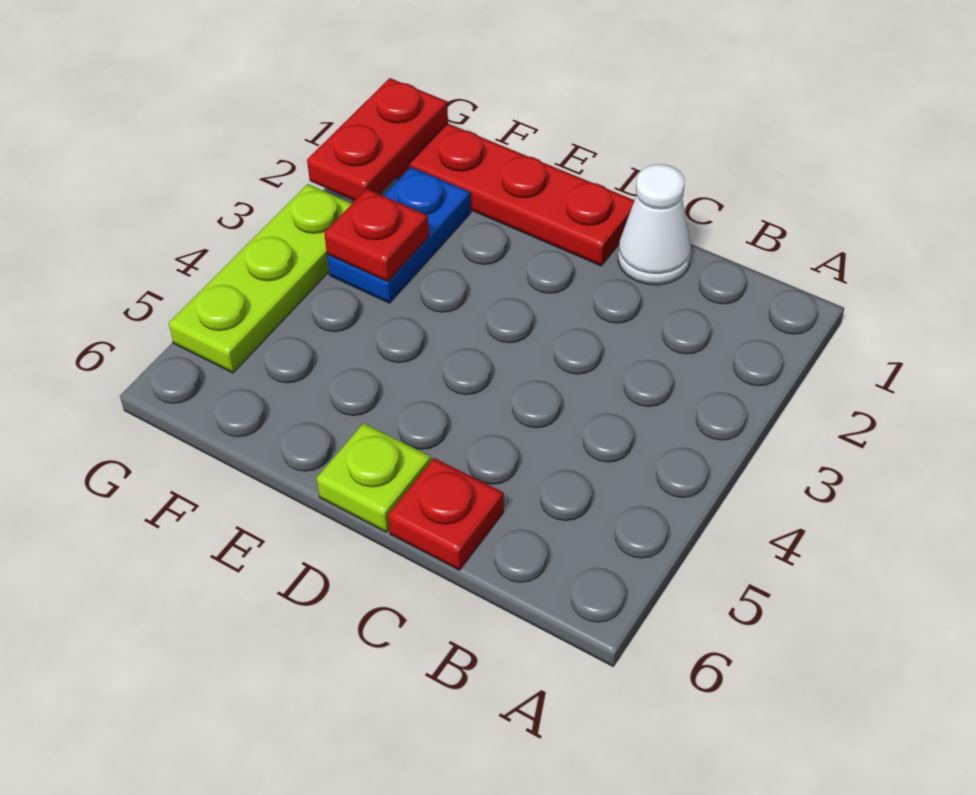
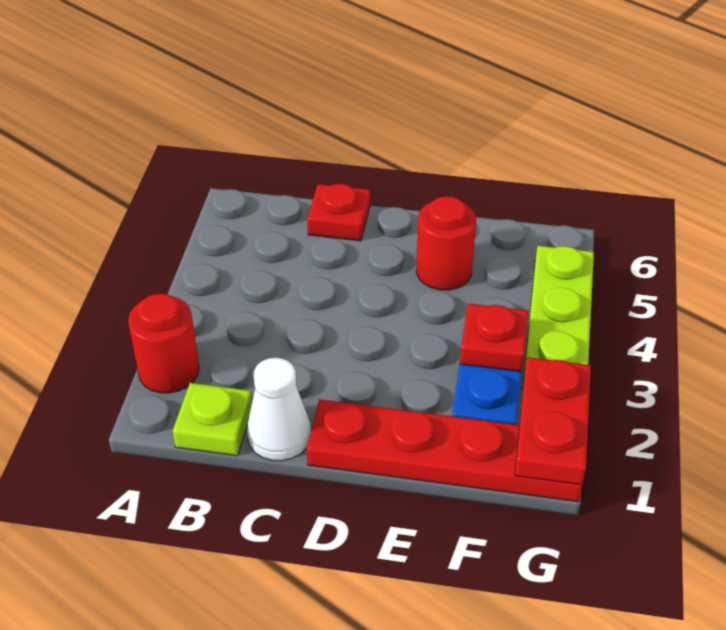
none -> red round brick A2 level 1
lime plate D6 level 1 -> lime plate B1 level 1
none -> red round brick E5 level 1

